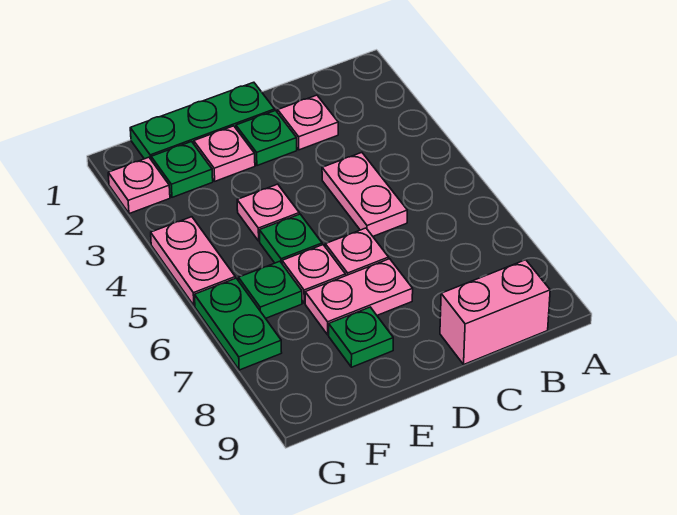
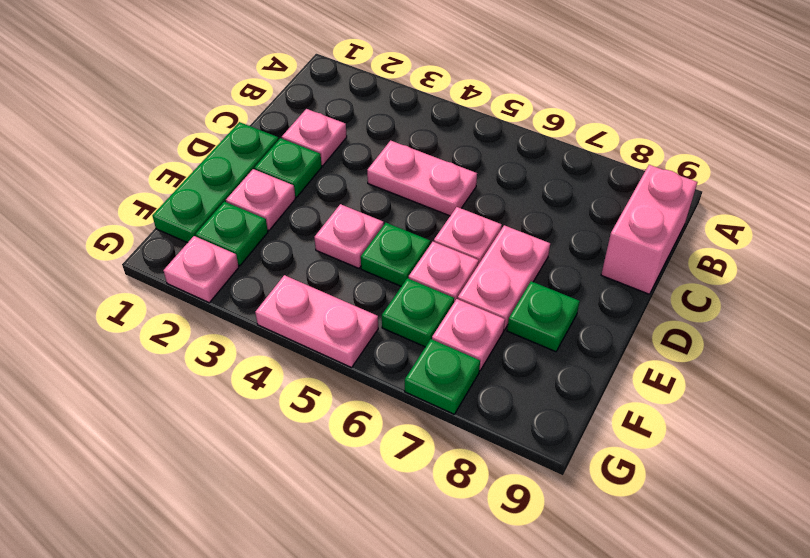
none -> pink plate F7 level 1
green plate G6:G7 level 1 -> green plate G7 level 1

